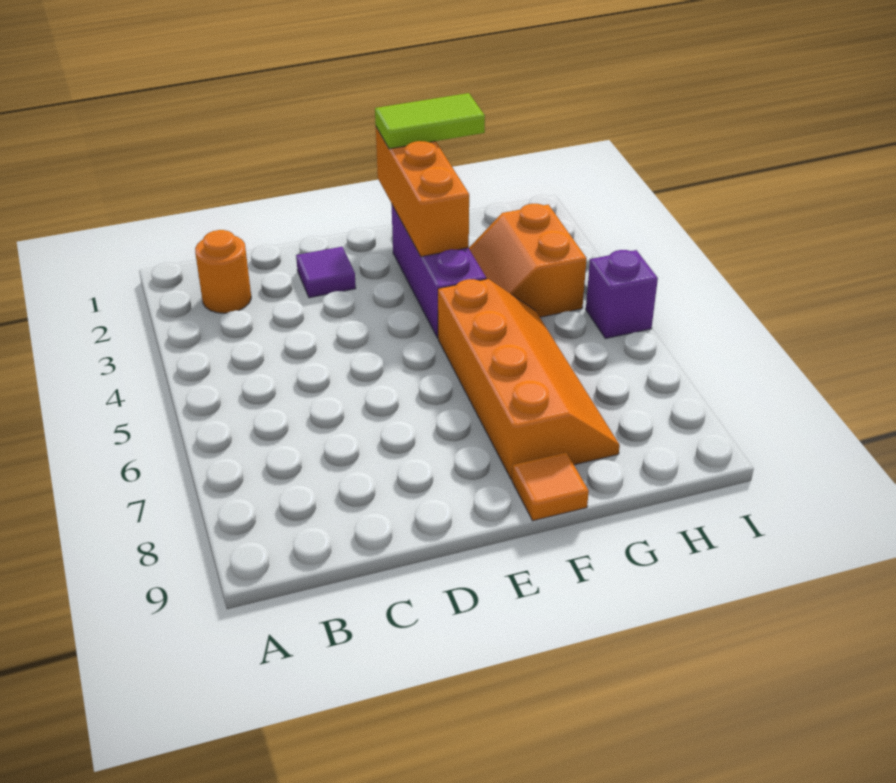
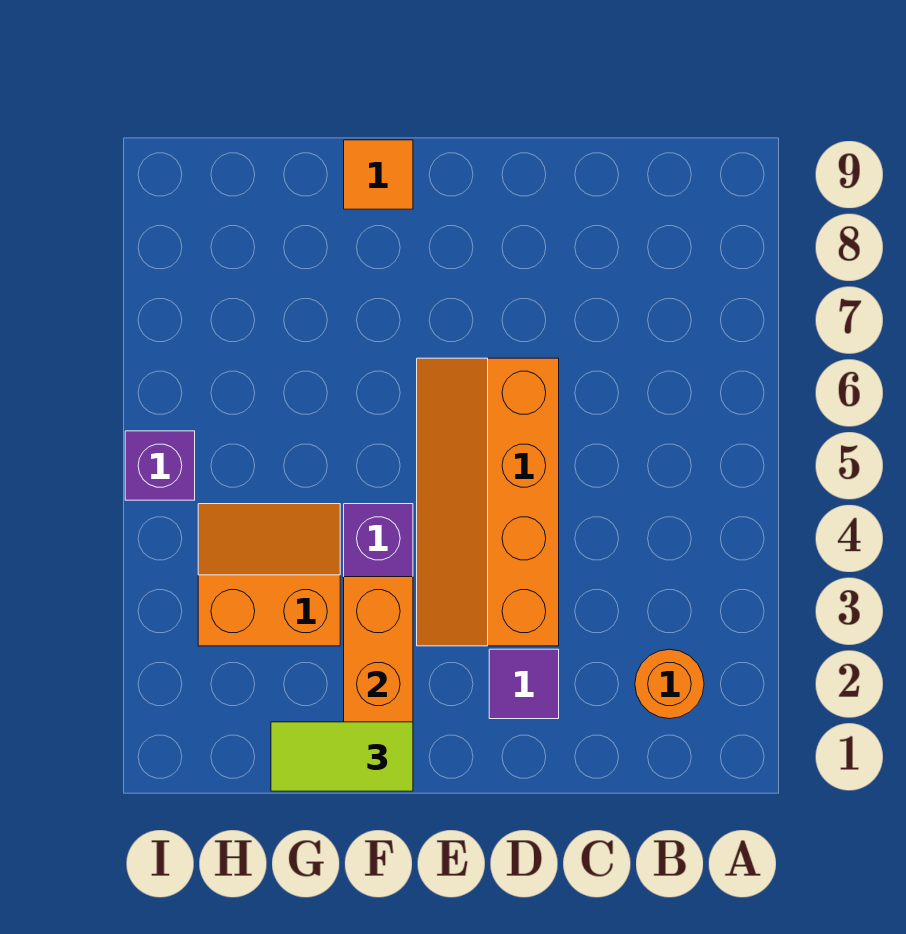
orange slope F5:G8 level 1 top F -> orange slope D3:E6 level 1 top D
orange slope G3:H4 level 1 top H -> orange slope G3:H4 level 1 top 3

